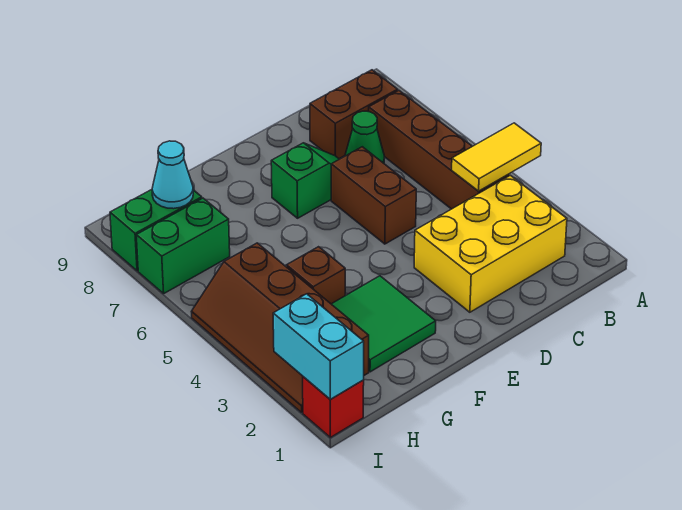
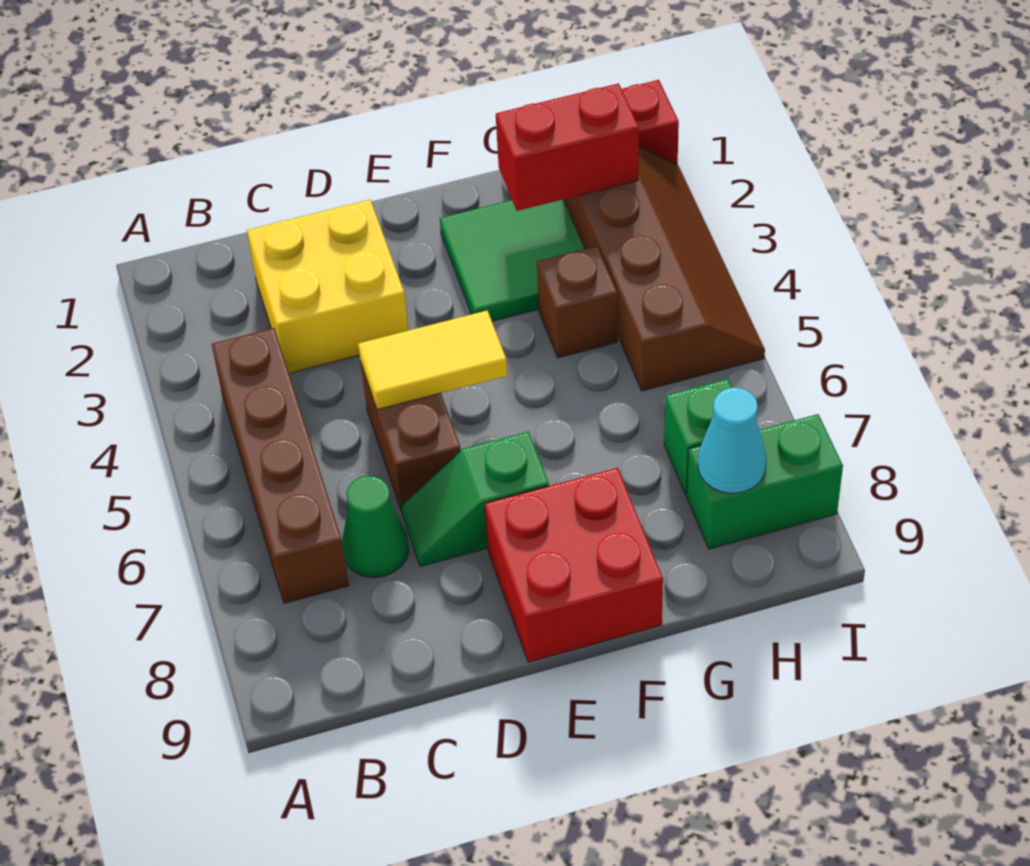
yellow tile A4:B4 level 2 -> yellow tile D5:E5 level 2
yellow brick B2:D3 level 1 -> yellow brick C2:D3 level 1
brown brick B8:C8 level 1 -> none
none -> red brick E8:F9 level 1
none -> red brick G2:H2 level 2
green brick H7:I7 level 1 -> green brick H7 level 1
cyan brick I1:I2 level 2 -> none

